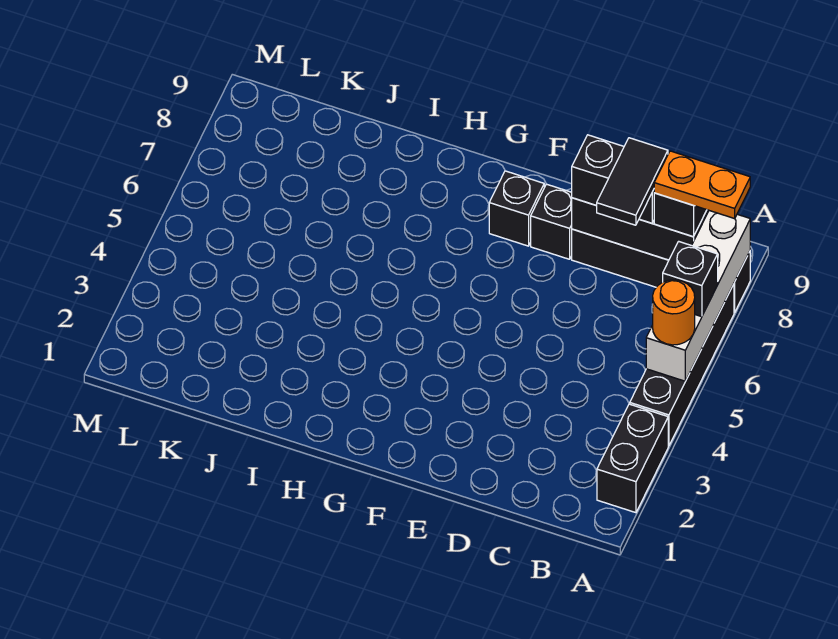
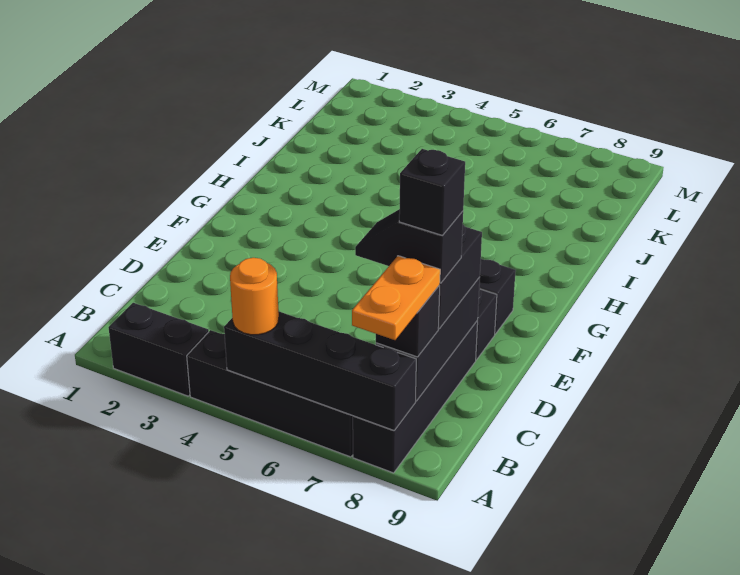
white brick A5:A8 level 2 -> black brick A5:A8 level 2
black brick A6 level 3 -> black brick C8 level 5
black tile C7:C8 level 4 -> black slope C7:C8 level 4 top 8

